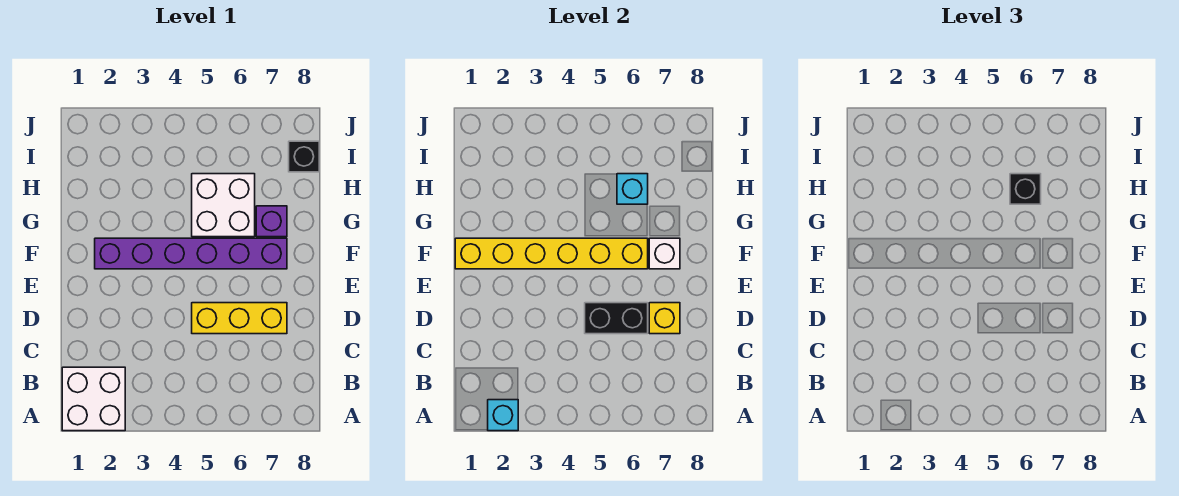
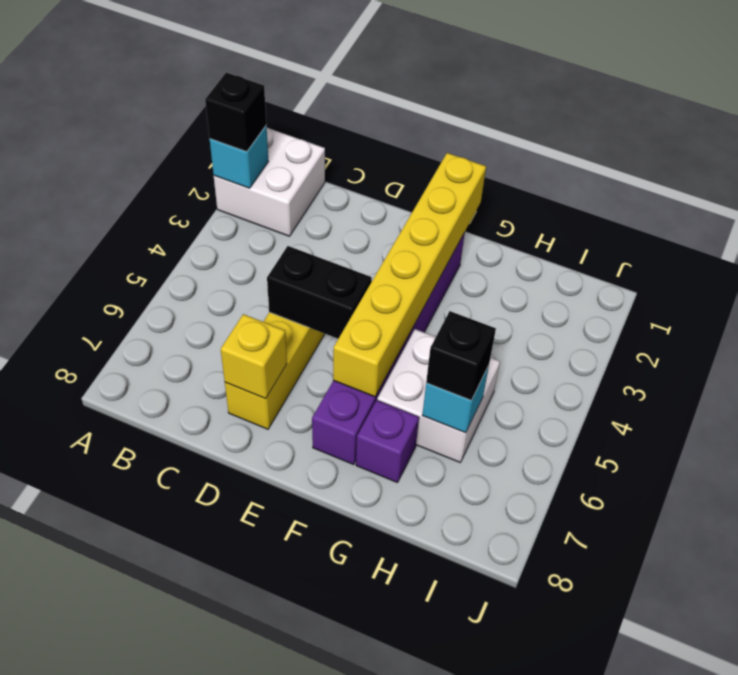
black brick D5:D6 level 2 -> black brick D5:E5 level 2
white brick F7 level 2 -> none
black brick I8 level 1 -> black brick A2 level 3

